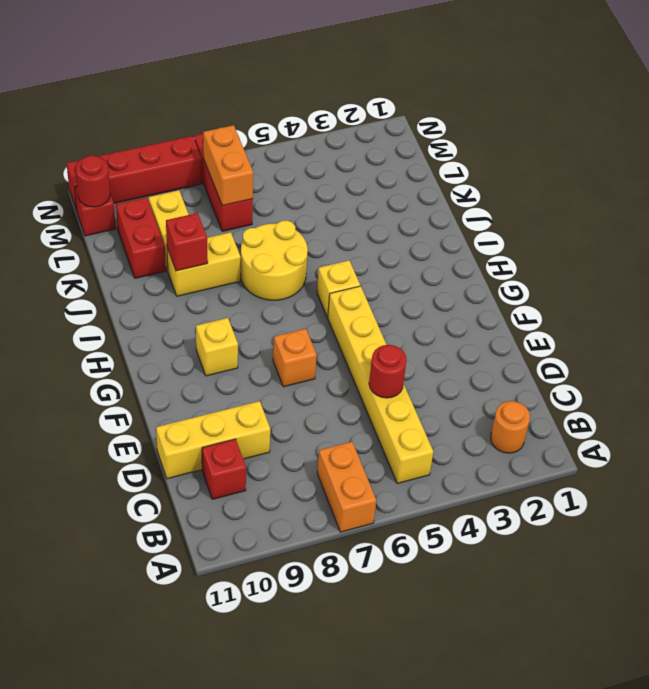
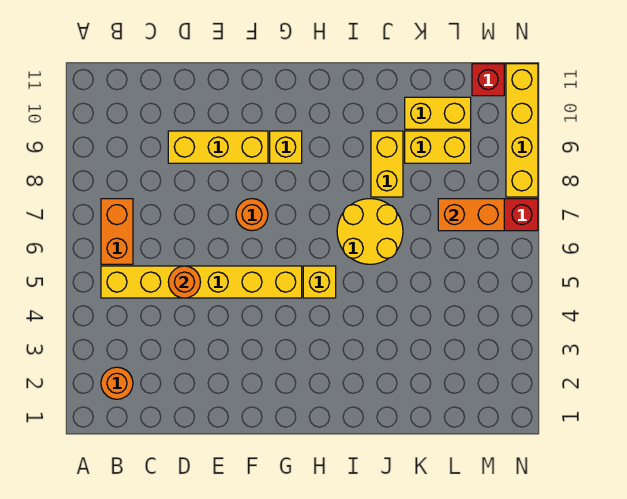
orange brick A7:B7 level 1 -> orange brick B6:B7 level 1
red brick C10 level 1 -> none
red round brick D5 level 2 -> orange round brick D5 level 2
yellow brick D9:D11 level 1 -> yellow brick D9:F9 level 1
orange brick F7 level 1 -> orange round brick F7 level 1
red brick J9 level 2 -> none
red brick K10:L10 level 1 -> yellow brick K10:L10 level 1
red round brick M11 level 2 -> none
red brick N8:N11 level 1 -> yellow brick N8:N11 level 1

